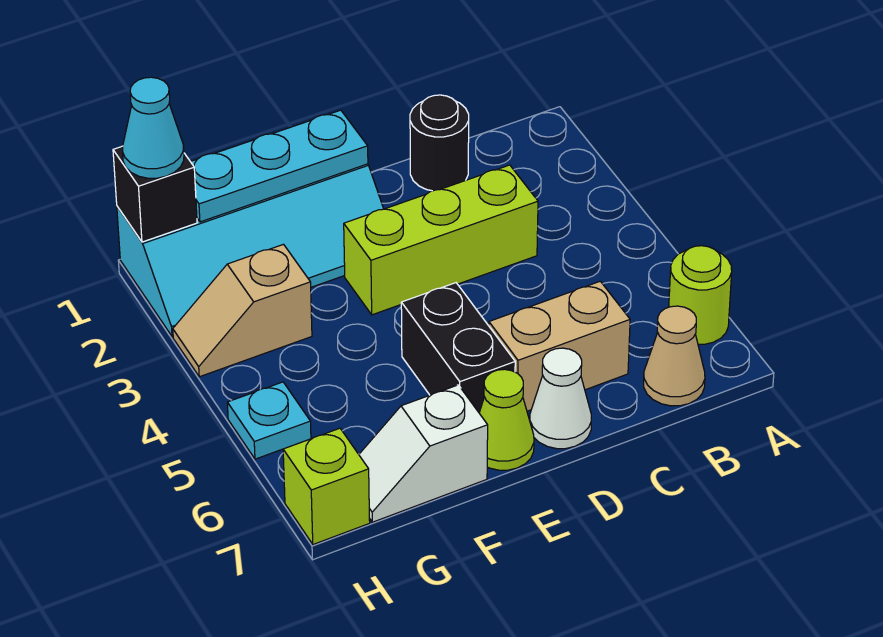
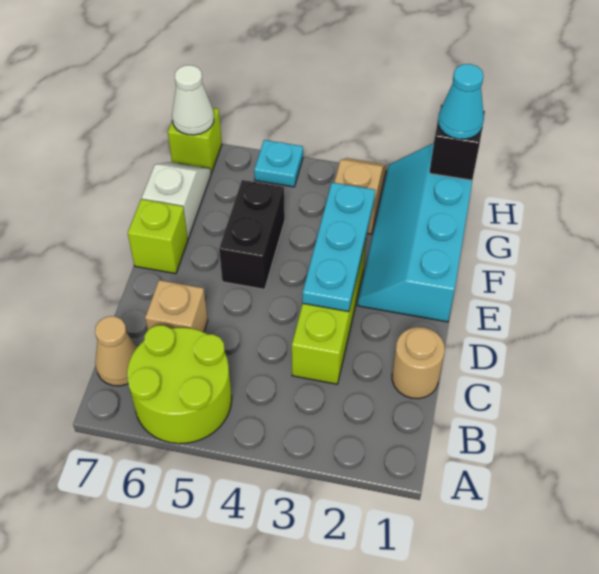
lime round brick A6 level 1 -> lime round brick A5:B6 level 1
black round brick C1 level 1 -> tan round brick C1 level 1
tan brick C6:D6 level 1 -> tan brick C6 level 1
white cone D7 level 1 -> white cone H7 level 2
cyan plate E1:G1 level 2 -> cyan plate D3:F3 level 2
black brick E5:E6 level 1 -> black brick E5:F5 level 1
lime cone E7 level 1 -> lime brick E7 level 1

